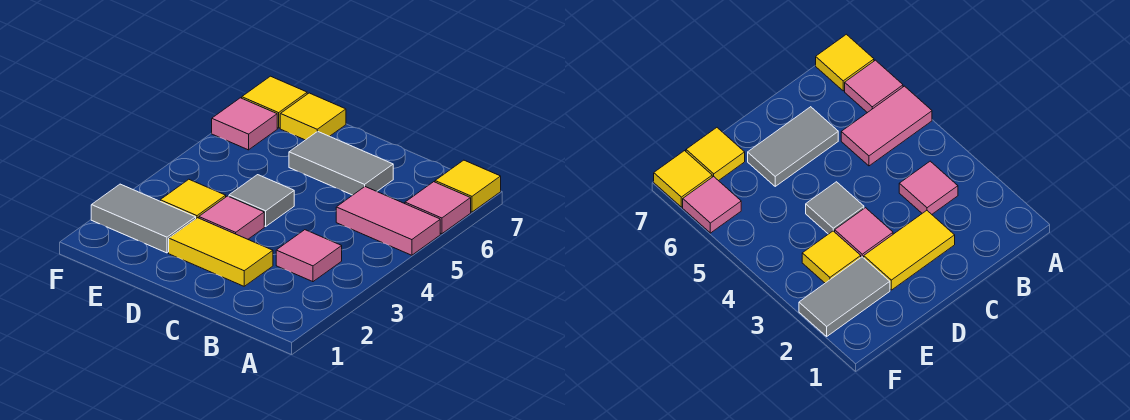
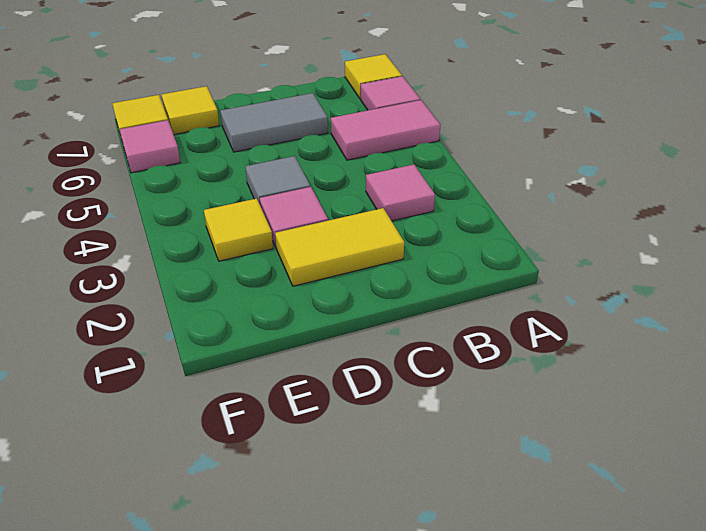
grey tile E2:F2 level 1 -> none

